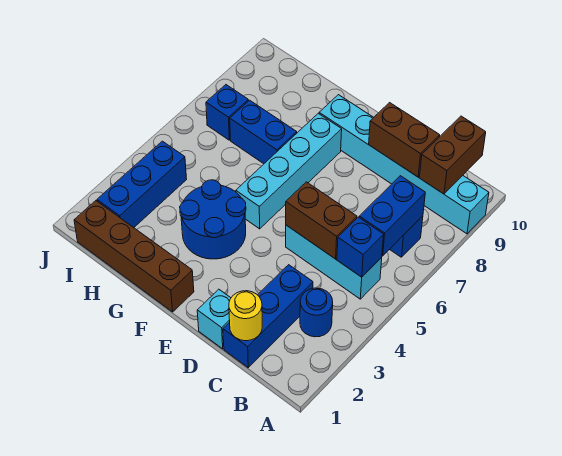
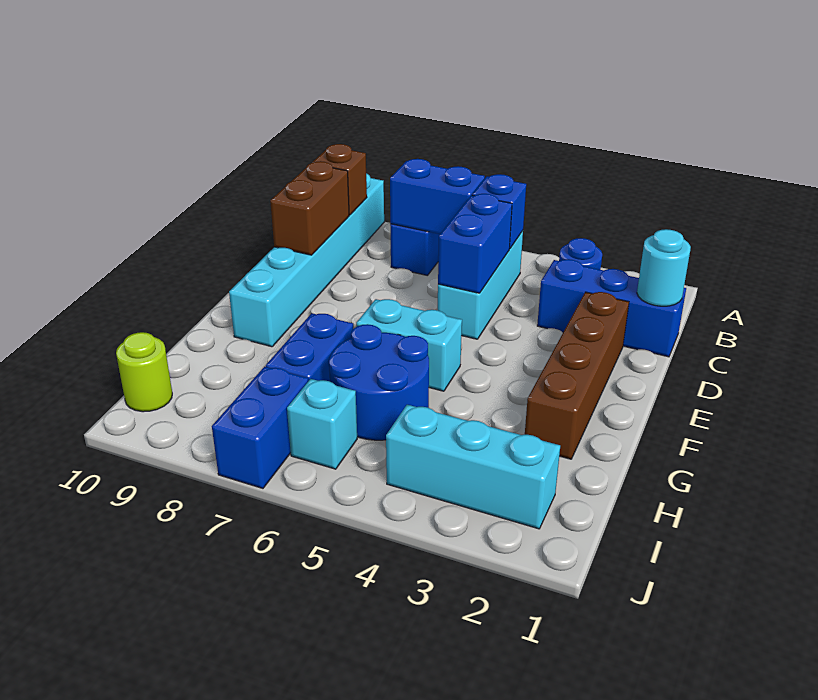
brown brick B9:B10 level 2 -> brown brick B9 level 2
yellow round brick C1 level 2 -> cyan round brick C1 level 2
brown brick C5:D5 level 2 -> blue brick C5:D5 level 2
cyan brick D1 level 1 -> cyan brick I6 level 1
brown brick F1:I1 level 1 -> brown brick D2:G2 level 1
blue round brick F3:G4 level 1 -> blue round brick G5:H6 level 1
cyan brick F5:F8 level 1 -> cyan brick F5:F6 level 1
blue brick I2:I4 level 1 -> cyan brick I2:I4 level 1
blue brick I7 level 1 -> blue brick I7:J7 level 1
none -> lime round brick I10 level 1

